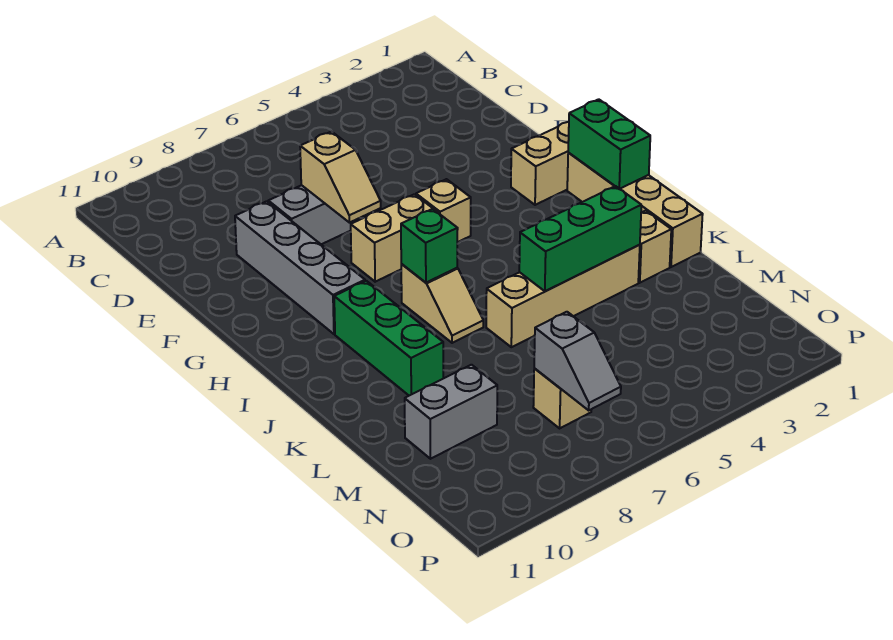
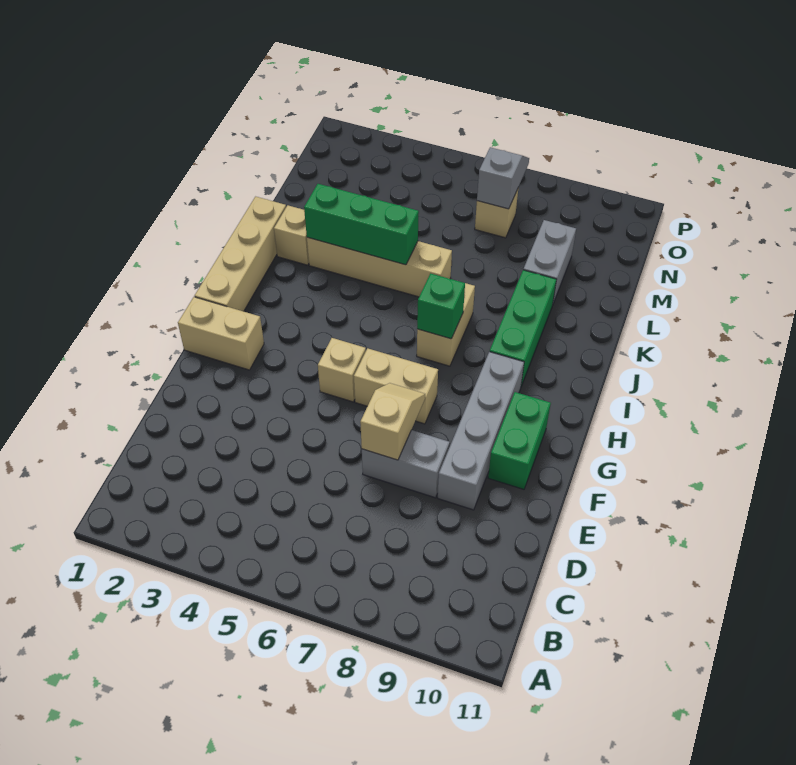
green brick H1:I1 level 2 -> green brick F10:G10 level 1
tan slope I7:J7 level 1 top I -> tan brick I7:J7 level 1
grey brick M9:M10 level 1 -> grey brick L9:M9 level 1

